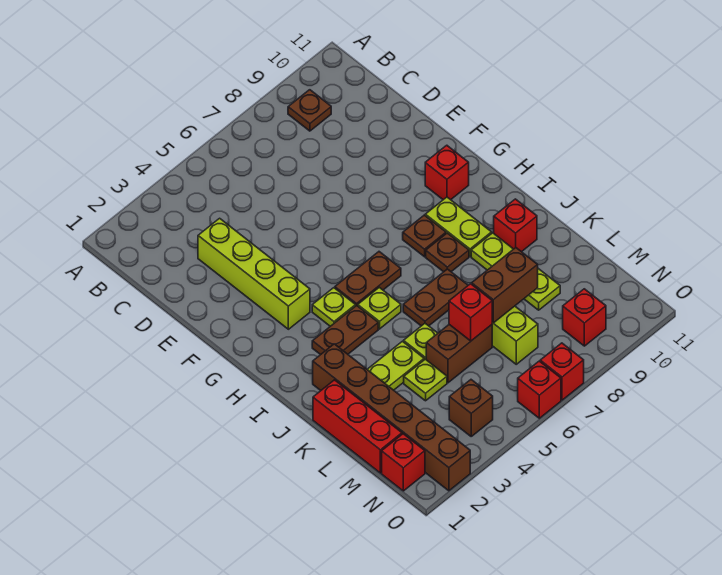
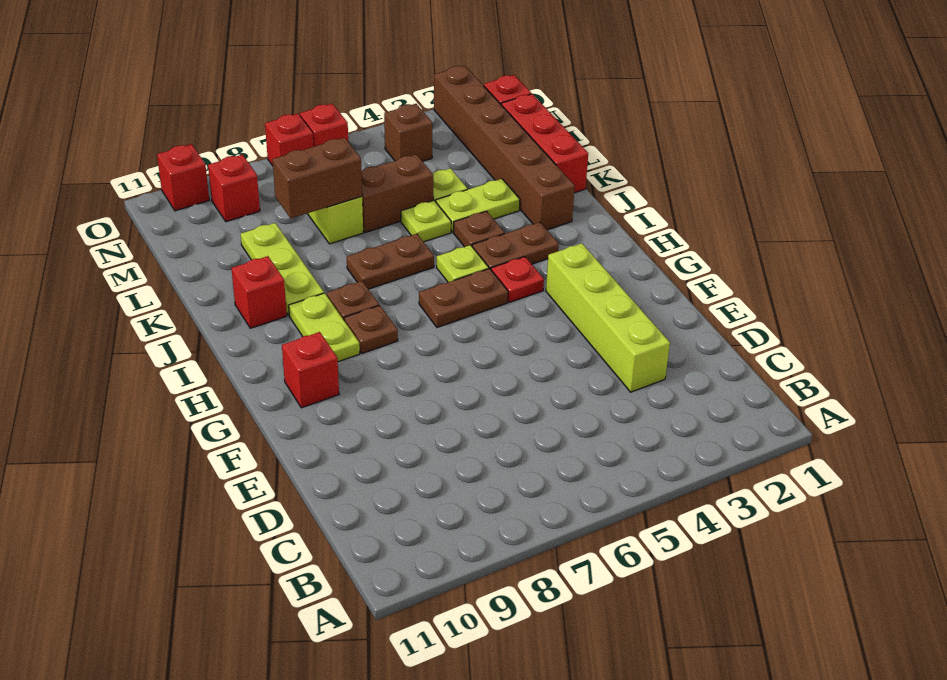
brown plate B9 level 1 -> brown plate J4 level 1
lime plate H4 level 1 -> red plate H4 level 1
red brick L6 level 2 -> red brick O10 level 1

